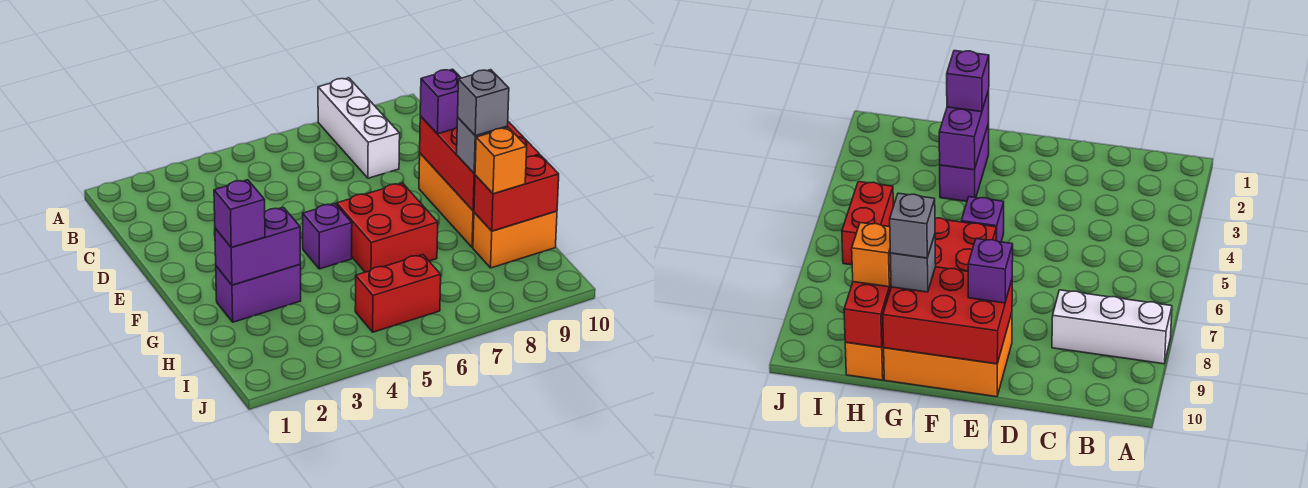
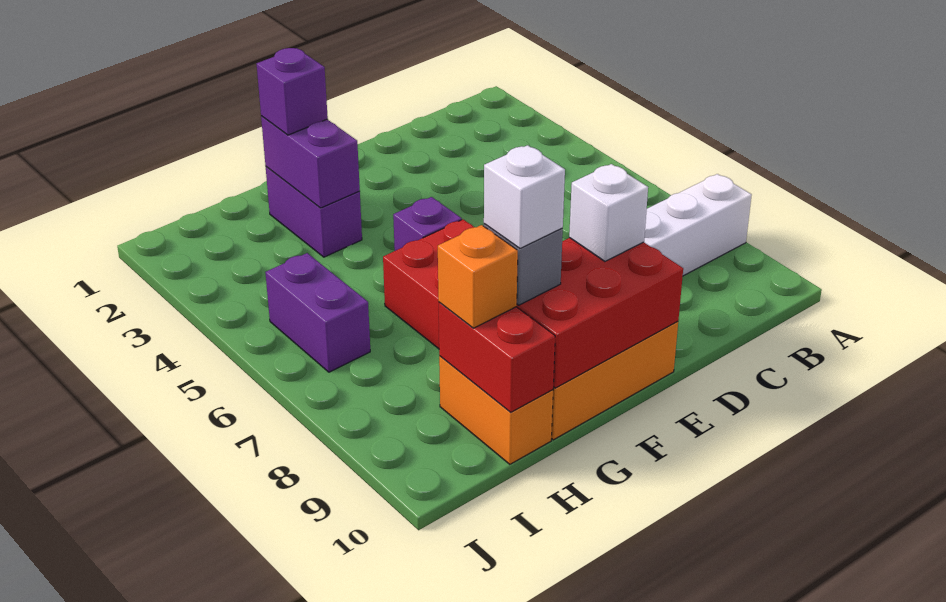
purple brick E9 level 3 -> white brick E9 level 3
grey brick G9 level 4 -> white brick G9 level 4
red brick I5:I6 level 1 -> purple brick I5:I6 level 1

